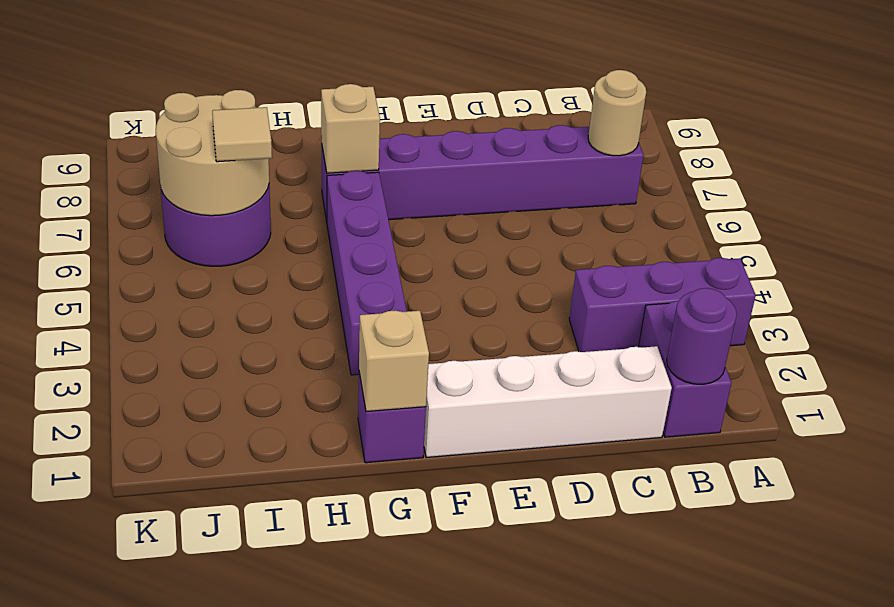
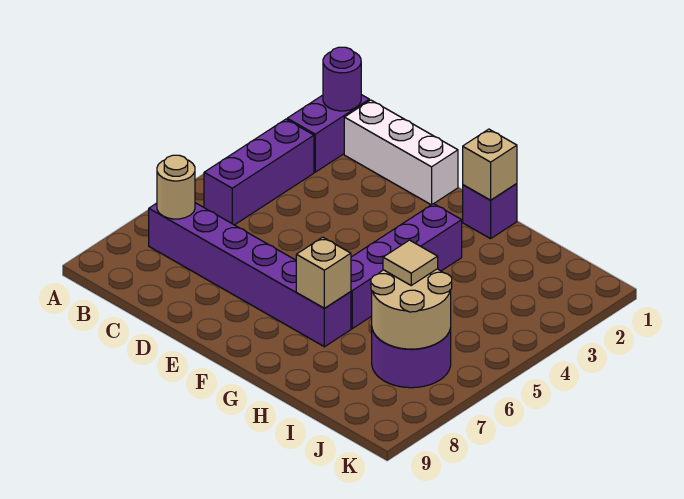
purple brick A3:C3 level 1 -> purple brick B3:B5 level 1
white brick C1:F1 level 1 -> white brick C1:E1 level 1

